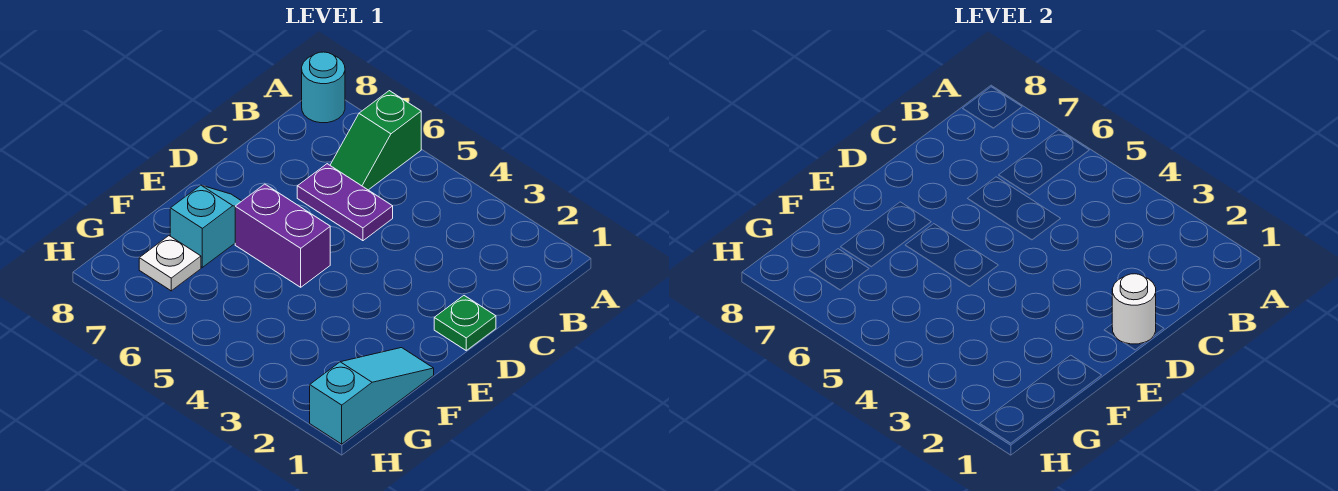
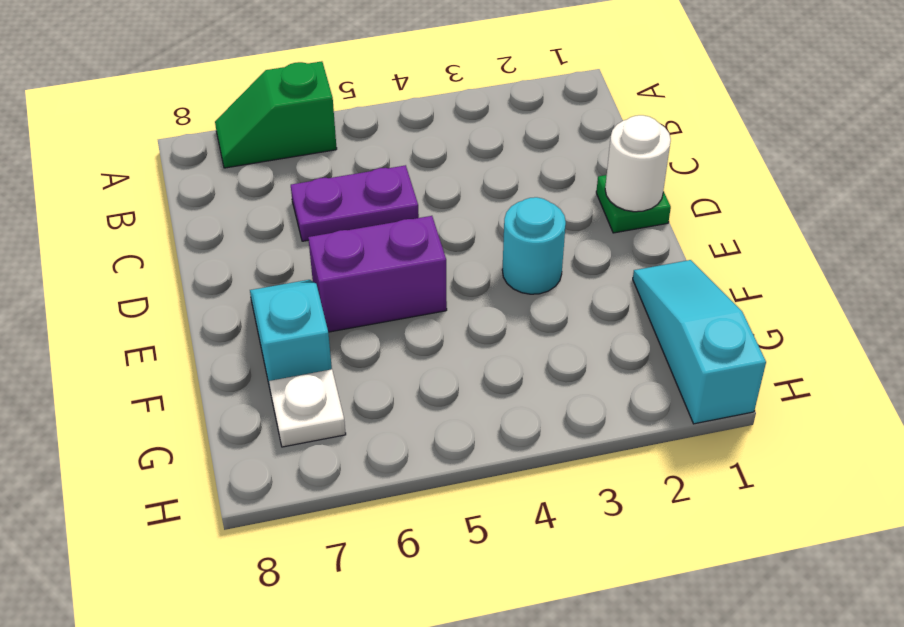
green slope A6:B6 level 1 top A -> green slope A6:A7 level 1 top 6
cyan round brick A8 level 1 -> cyan round brick E3 level 1

